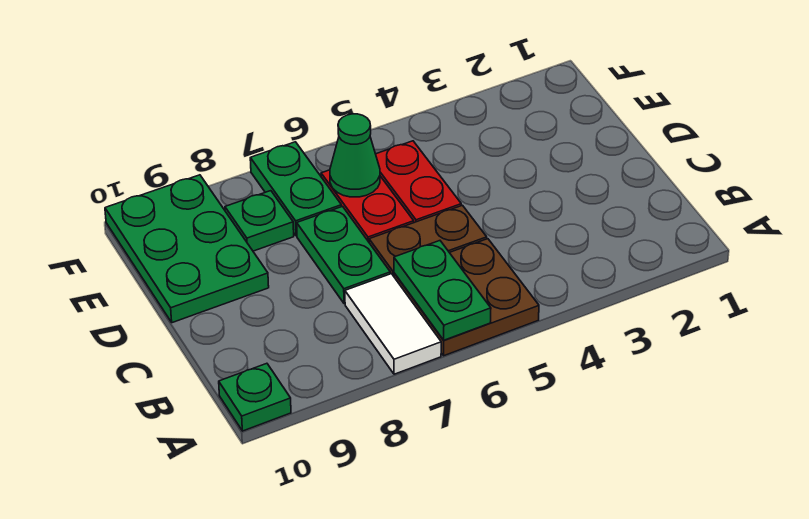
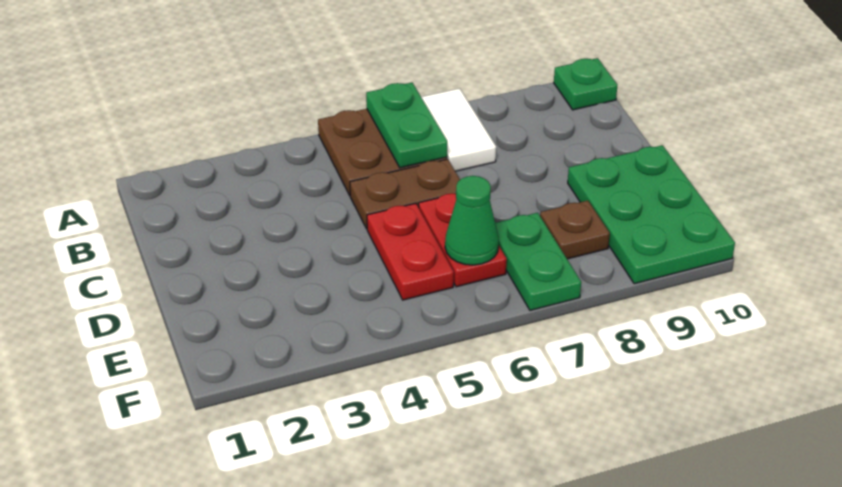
green plate C7:D7 level 1 -> none
green plate E8 level 1 -> brown plate E8 level 1

